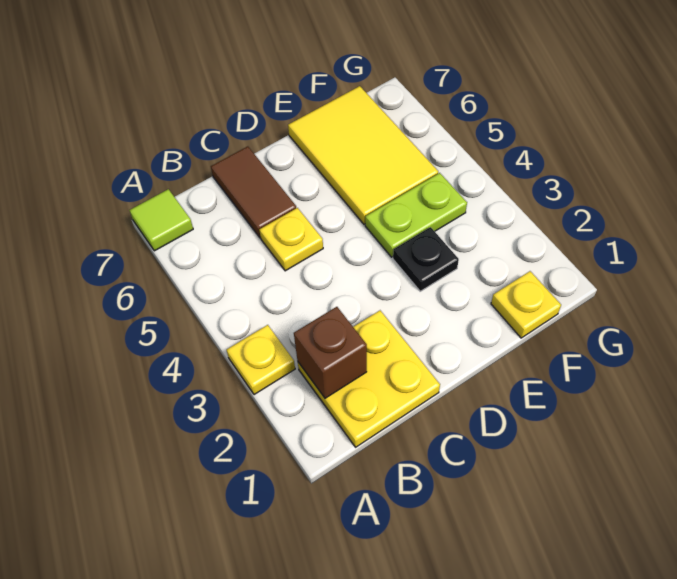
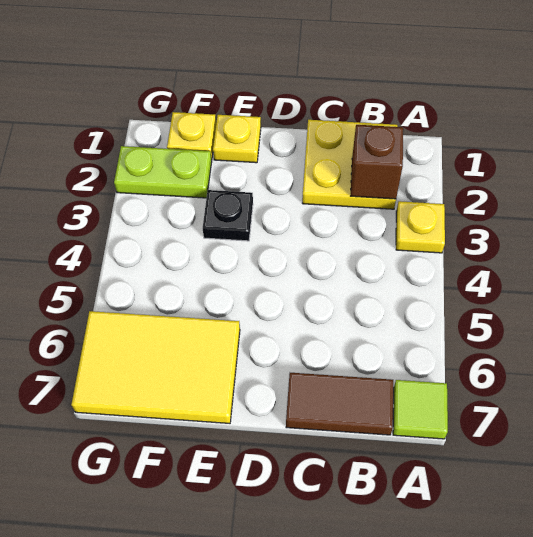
yellow plate C5 level 1 -> yellow plate E1 level 1
brown tile C6:C7 level 1 -> brown tile B7:C7 level 1
lime plate E4:F4 level 1 -> lime plate F2:G2 level 1
yellow tile E5:F7 level 1 -> yellow tile E6:G7 level 1

